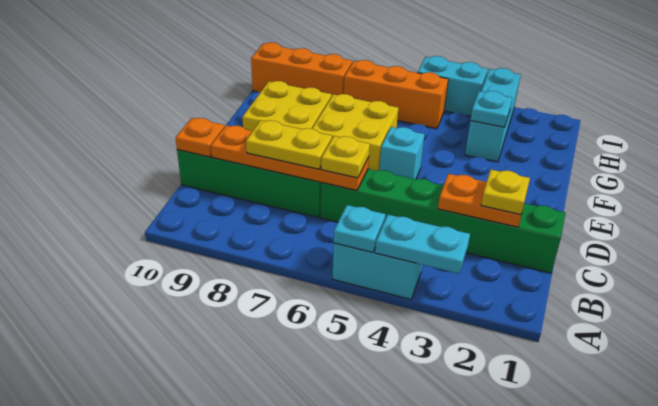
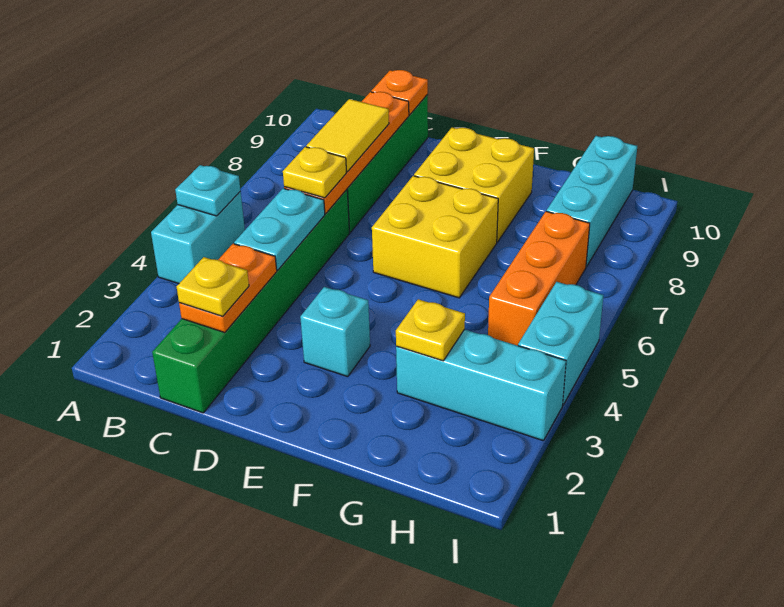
cyan plate A3:A4 level 2 -> cyan plate C4:C5 level 2
yellow plate C7:C8 level 3 -> yellow tile C7:C8 level 3
cyan brick E5 level 1 -> cyan brick E3 level 1
cyan plate G3 level 2 -> yellow plate G3 level 2
orange brick H8:H10 level 1 -> cyan brick H8:H10 level 1

